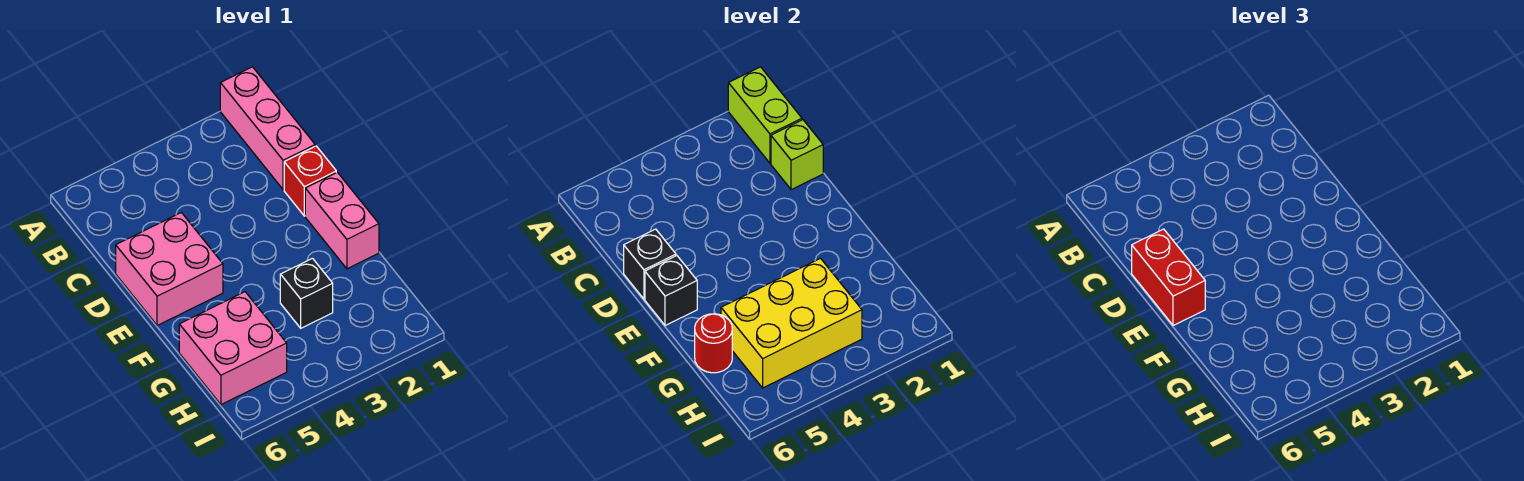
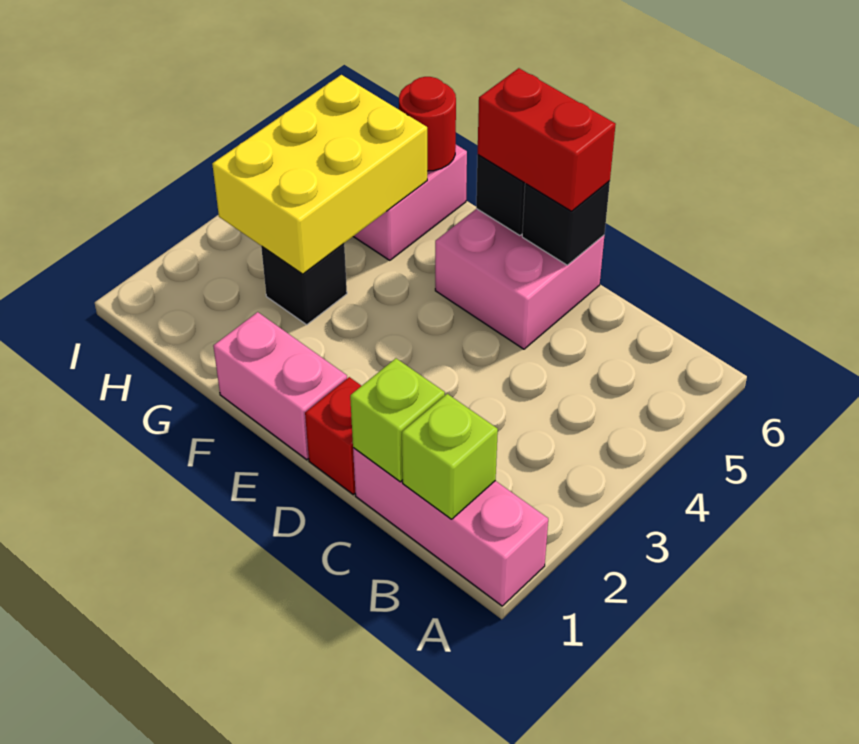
lime brick A1:B1 level 2 -> lime brick B1 level 2

